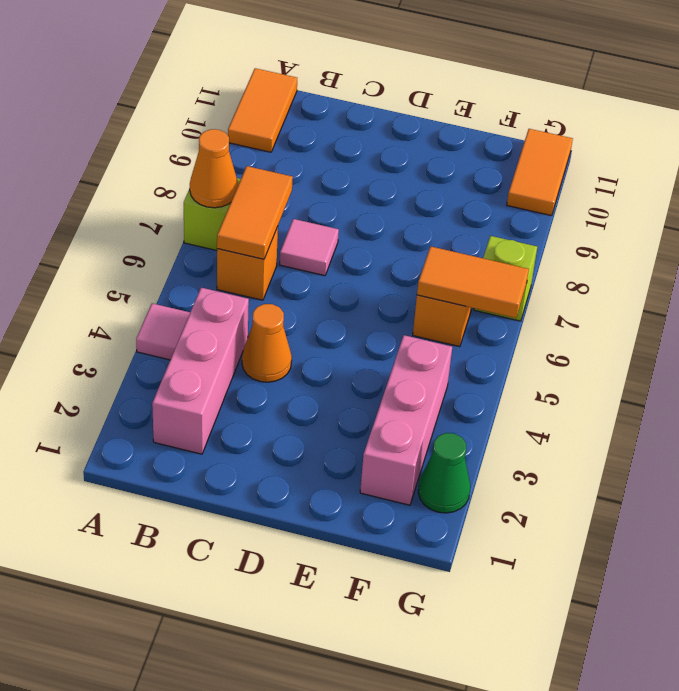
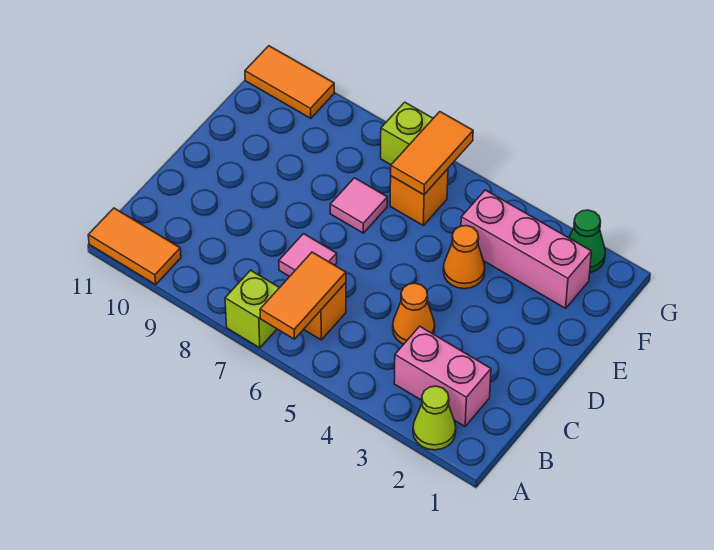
none -> lime cone A2 level 1
pink tile A4 level 1 -> pink tile E7 level 1
orange cone A7 level 2 -> orange cone E4 level 1
pink brick B2:B4 level 1 -> pink brick B2:B3 level 1
orange tile B6:B7 level 2 -> orange tile A6:B6 level 2

